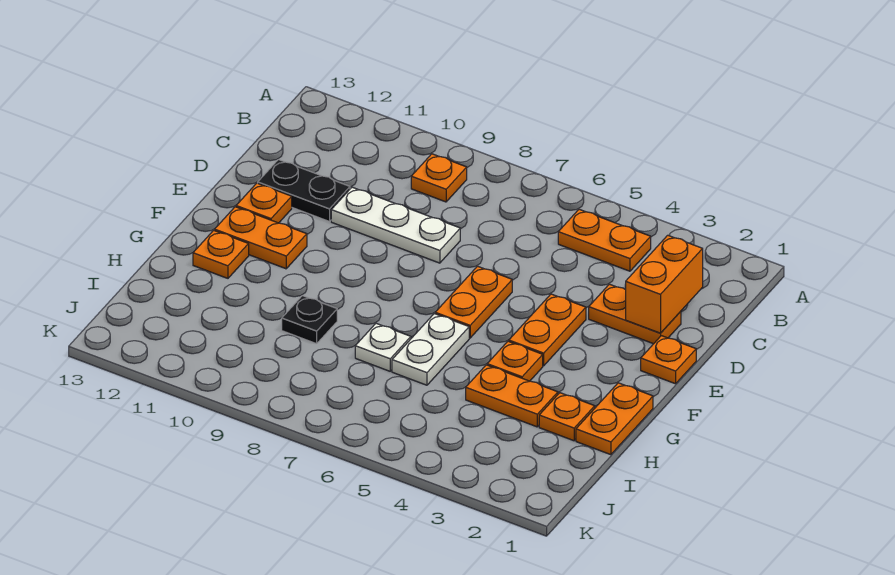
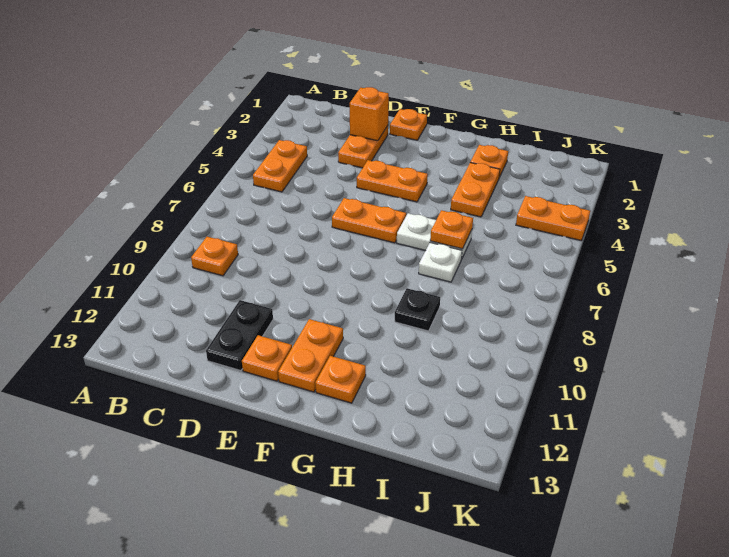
orange brick C2:D2 level 2 -> orange brick D2 level 2
white plate D8:D10 level 1 -> none
orange plate G1:H1 level 1 -> orange plate J4:K4 level 1
orange plate G4 level 1 -> orange plate H6 level 2

